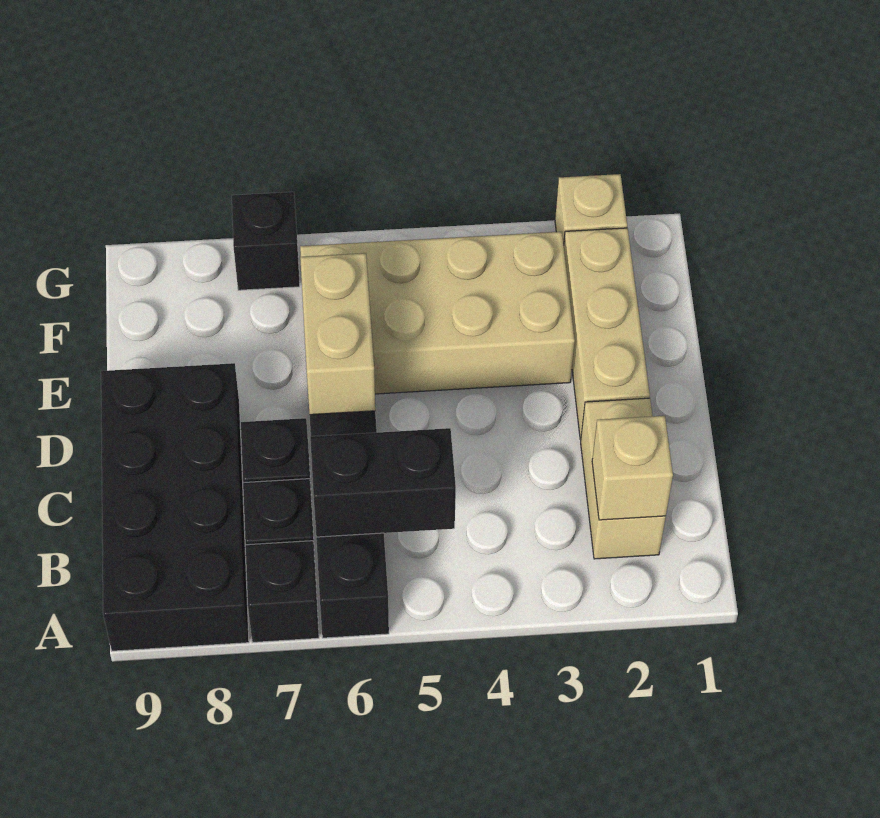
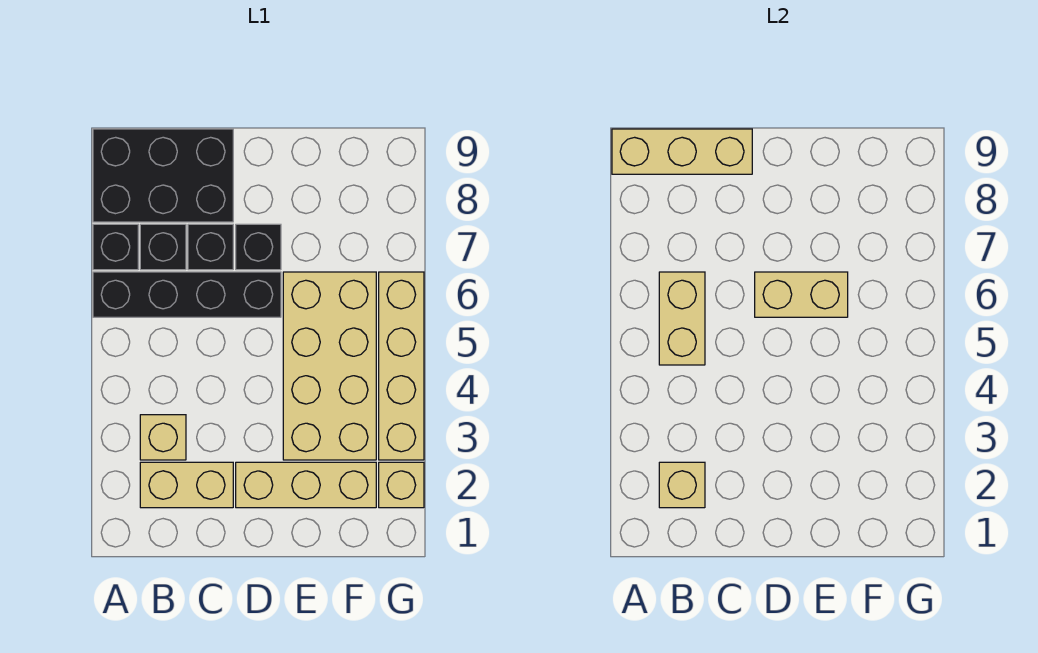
black brick A8:D9 level 1 -> black brick A8:C9 level 1
none -> tan brick A9:C9 level 2
none -> tan brick B3 level 1
black brick B5:B6 level 2 -> tan brick B5:B6 level 2
none -> tan brick G3:G6 level 1
black brick G7 level 1 -> black brick D7 level 1

